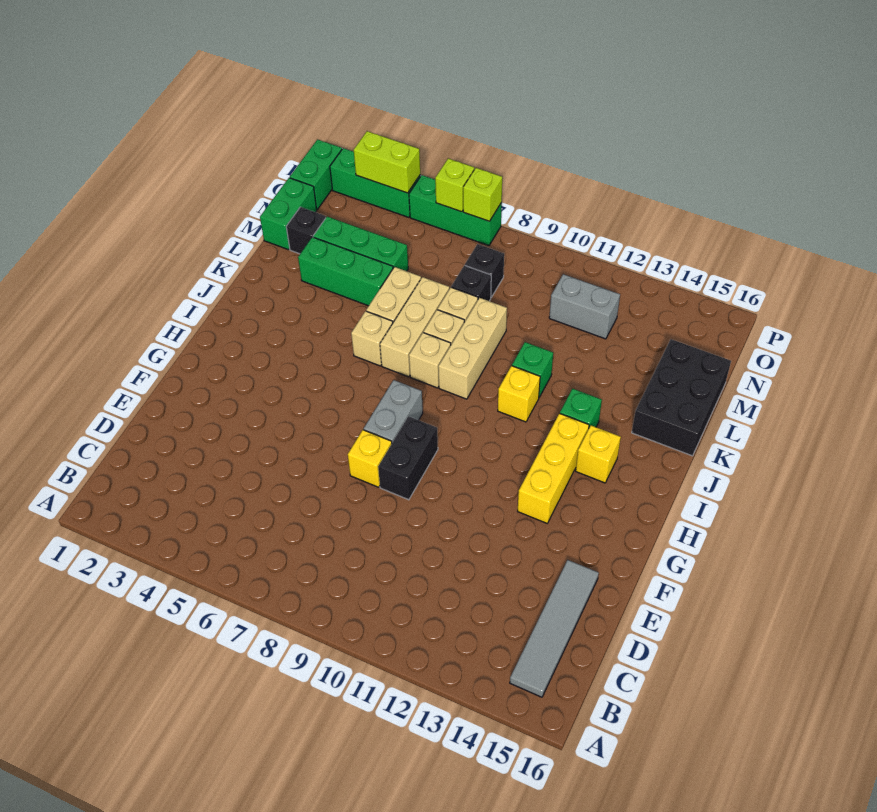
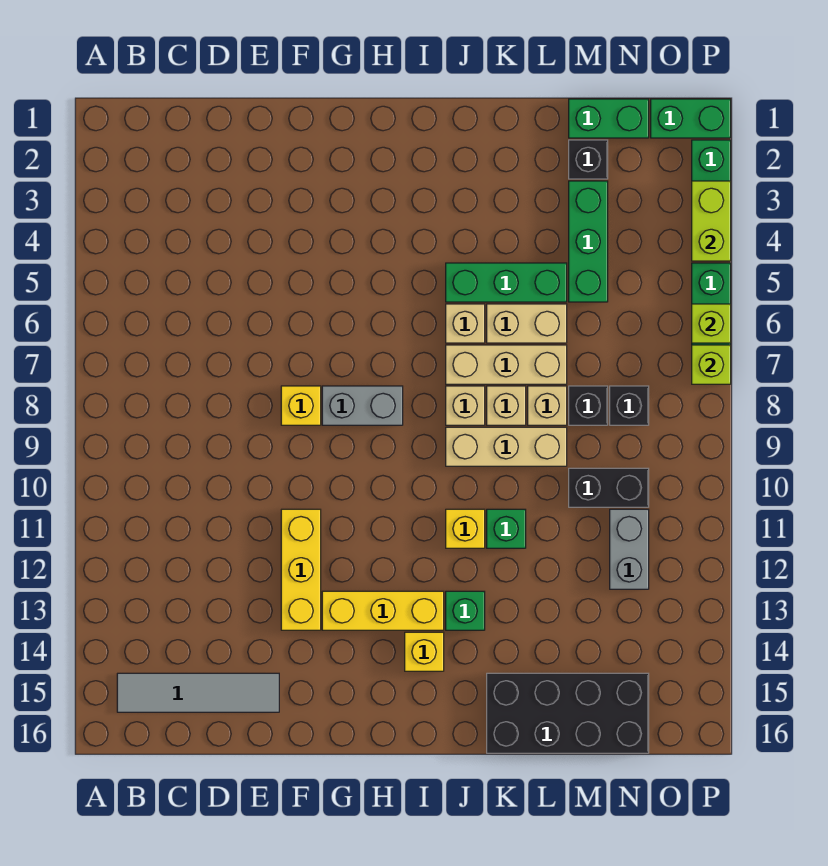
black brick F9:G9 level 1 -> black brick M10:N10 level 1
none -> yellow brick F11:F13 level 1
black brick K15:M16 level 1 -> black brick K15:N16 level 1
green brick L3:L5 level 1 -> green brick J5:L5 level 1

